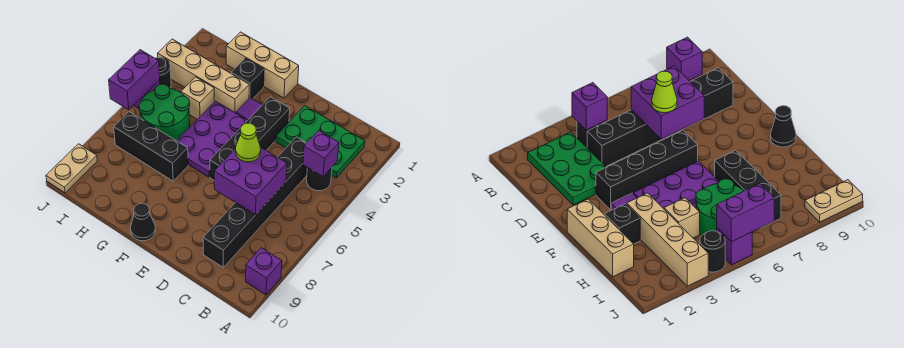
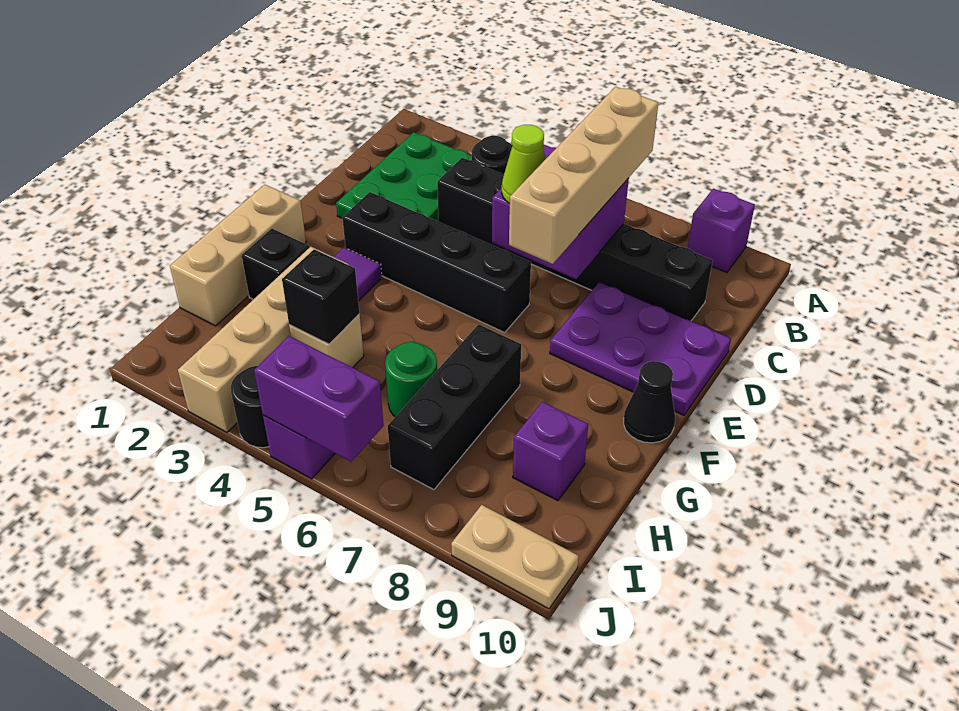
purple brick B4 level 2 -> purple brick H9 level 1
none -> tan brick B7:E7 level 3
purple plate F4:G6 level 1 -> purple plate D8:E10 level 1
none -> black brick H4 level 2
green round brick H5:I6 level 1 -> green round brick H6 level 1

